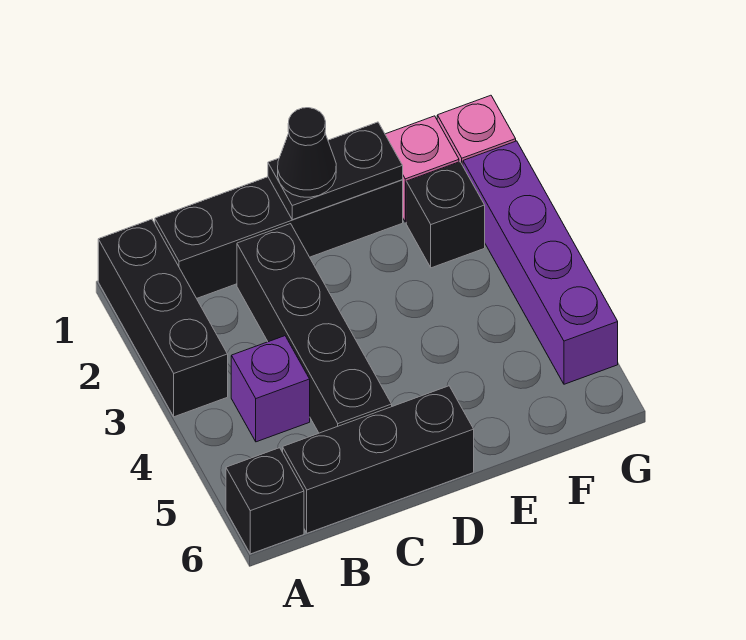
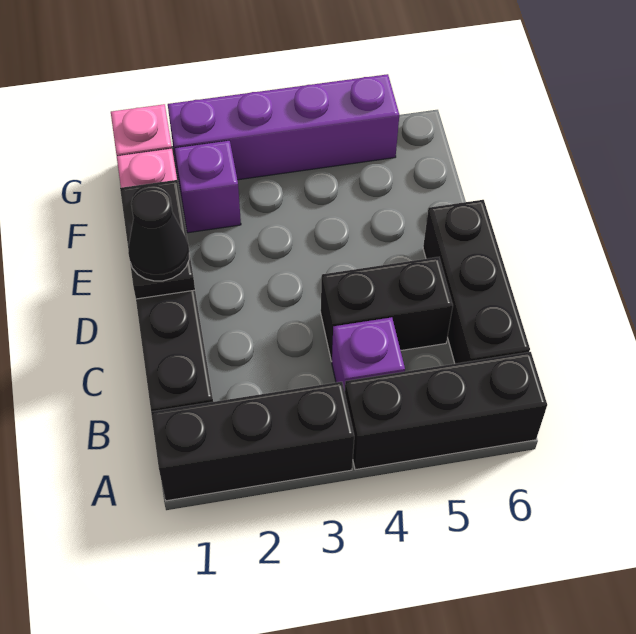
black brick A6 level 1 -> black brick A4:A6 level 1
black brick C2:C5 level 1 -> black brick C4:C5 level 1
black brick F2 level 1 -> purple brick F2 level 1

